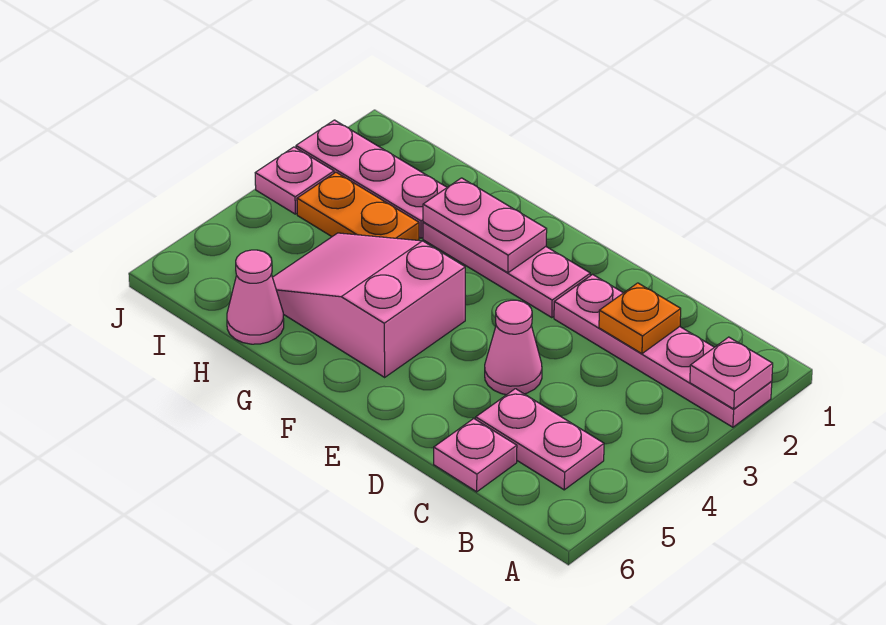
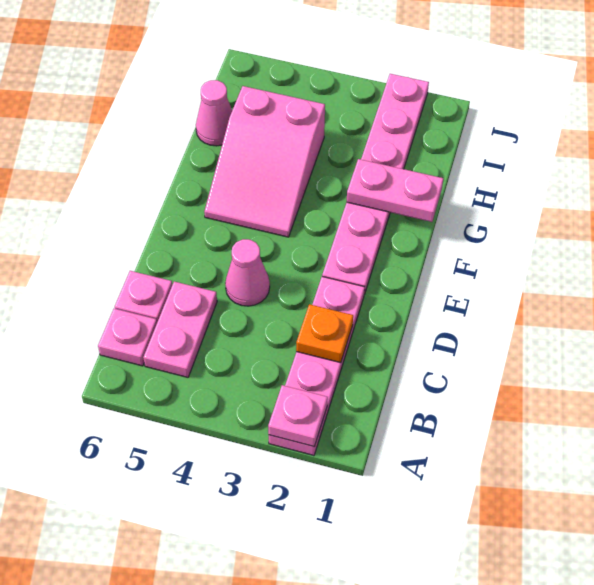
pink plate F2:G2 level 2 -> pink plate G1:G2 level 2
pink slope F4:H5 level 1 top F -> pink slope F4:H5 level 1 top H
orange plate H3:I3 level 1 -> none
pink plate J3 level 1 -> pink plate B6 level 1

